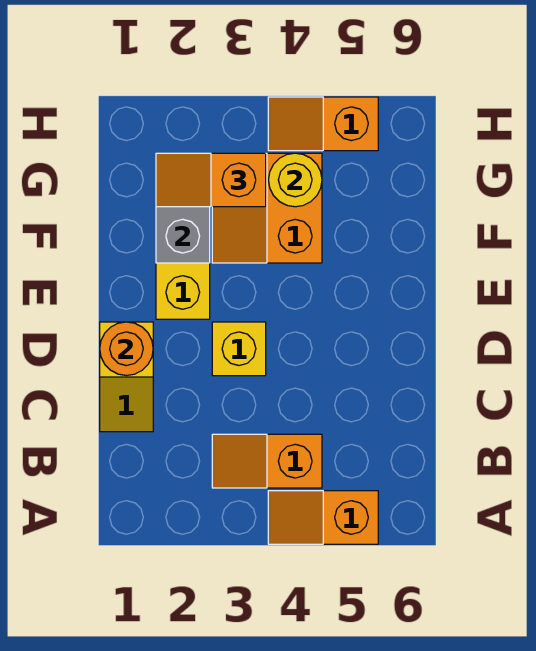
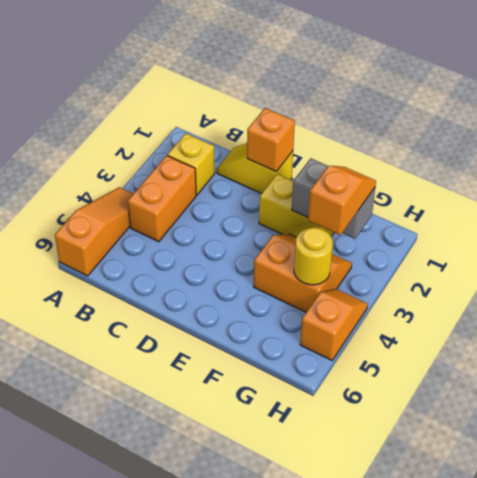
orange slope A4:A5 level 1 top 5 -> orange slope A4:A6 level 1 top 6
orange slope B3:B4 level 1 top 4 -> orange brick B3:B4 level 1
orange round brick D1 level 2 -> orange brick D1 level 2
yellow brick D3 level 1 -> yellow brick B2 level 1

